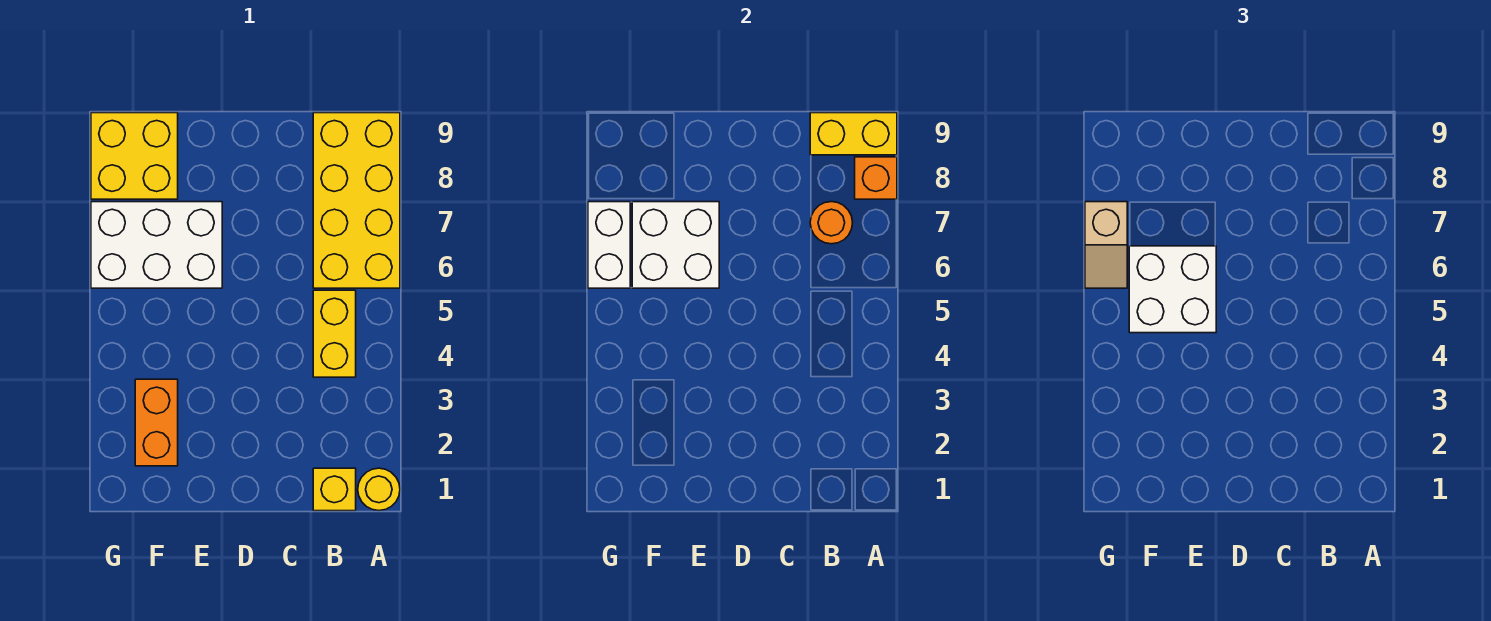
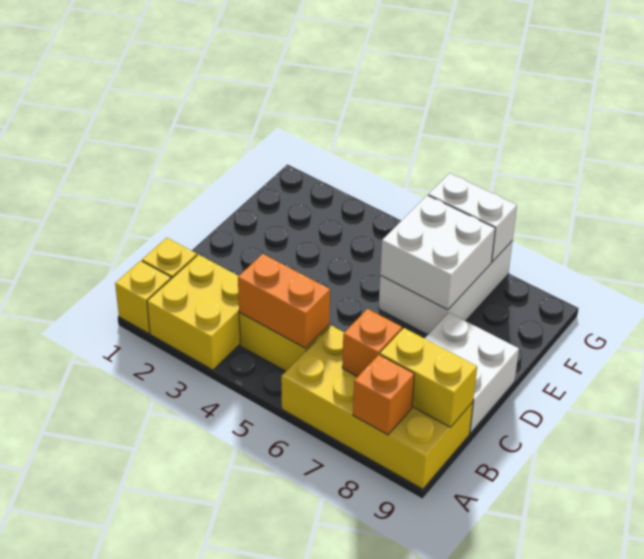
yellow round brick A1 level 1 -> yellow brick A1 level 1
yellow brick A9:B9 level 2 -> yellow brick B8:B9 level 2
orange round brick B7 level 2 -> orange brick B7 level 2
white brick E5:F6 level 3 -> white brick C8:D9 level 1
orange brick F2:F3 level 1 -> orange brick B4:B5 level 2
yellow brick F8:G9 level 1 -> yellow brick A2:B3 level 1
tan slope G6:G7 level 3 top 7 -> none

